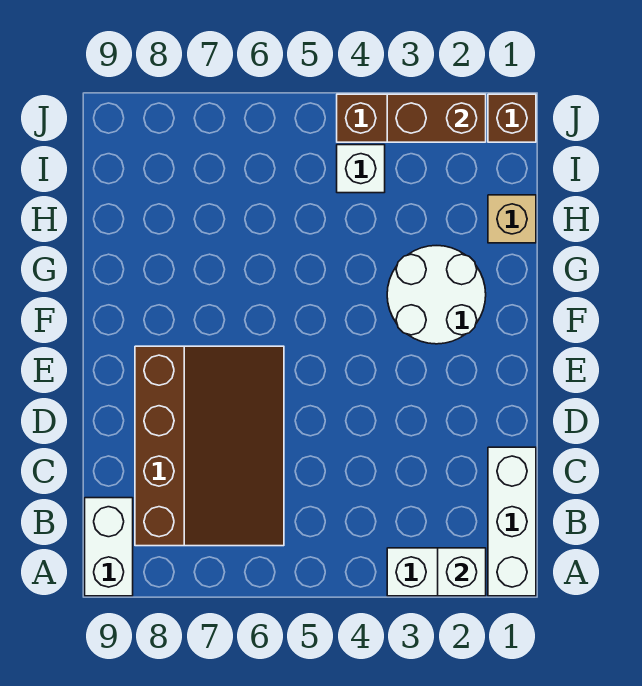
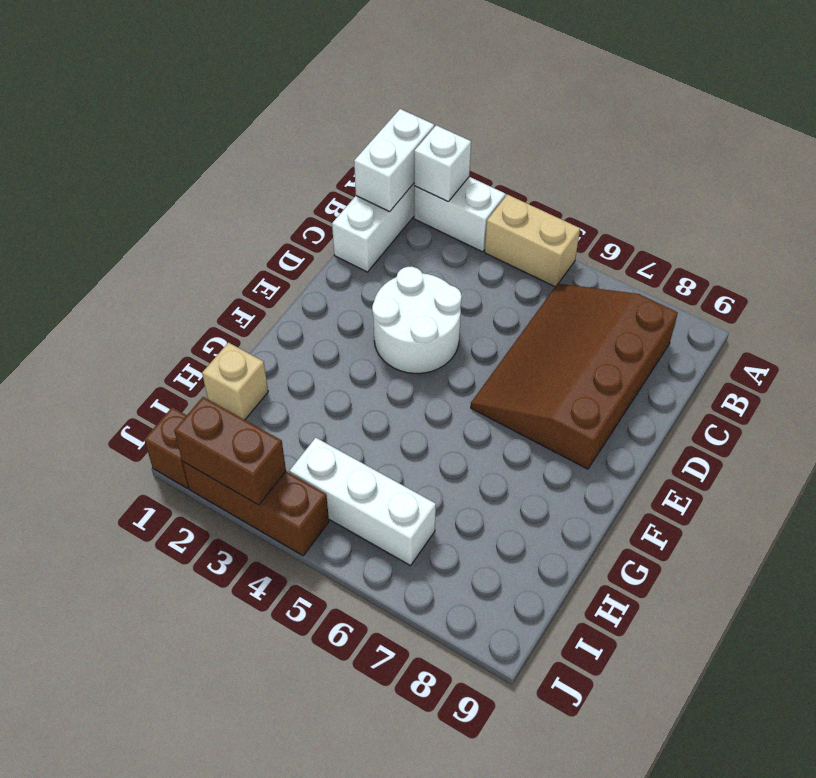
none -> tan brick A4:A5 level 1
white brick A9:B9 level 1 -> white brick A1:B1 level 2
white round brick F2:G3 level 1 -> white round brick D3:E4 level 1
white brick I4 level 1 -> white brick I4:I6 level 1

